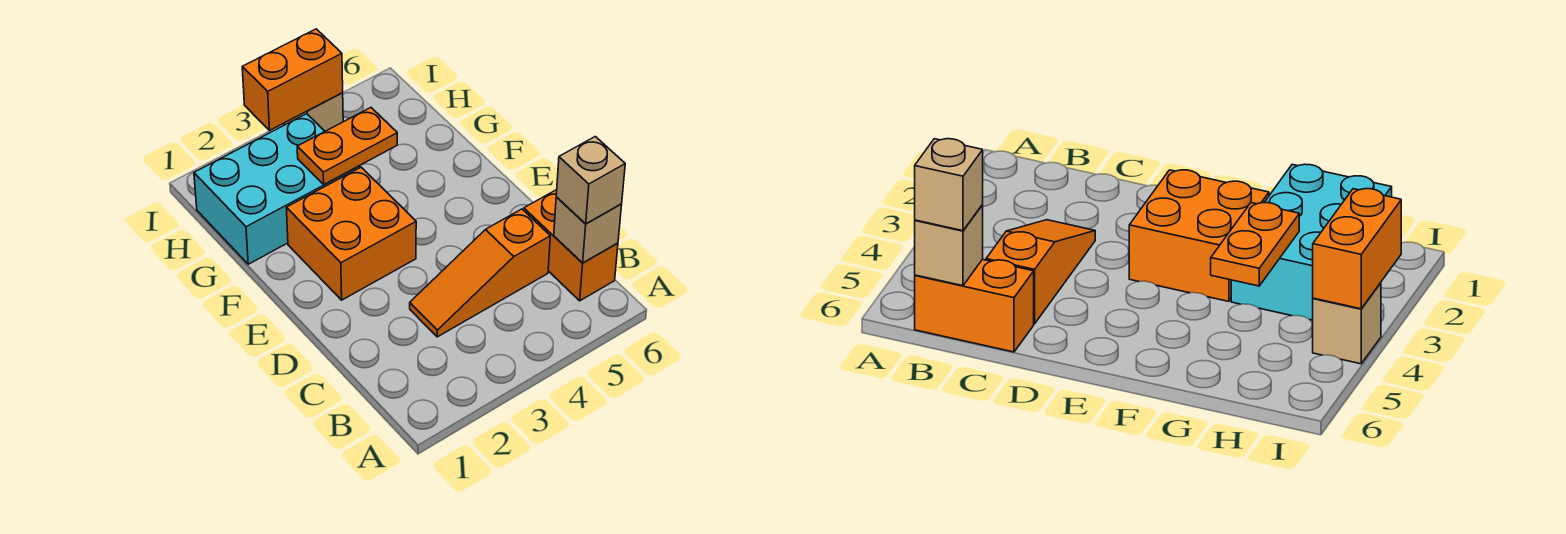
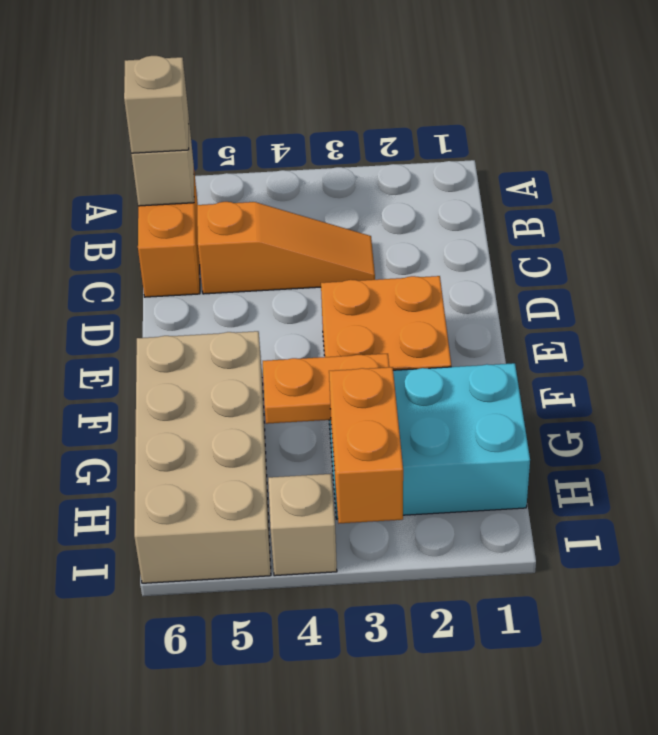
none -> tan brick F5:I6 level 1
orange brick I3:I4 level 2 -> orange brick H3:I3 level 2

